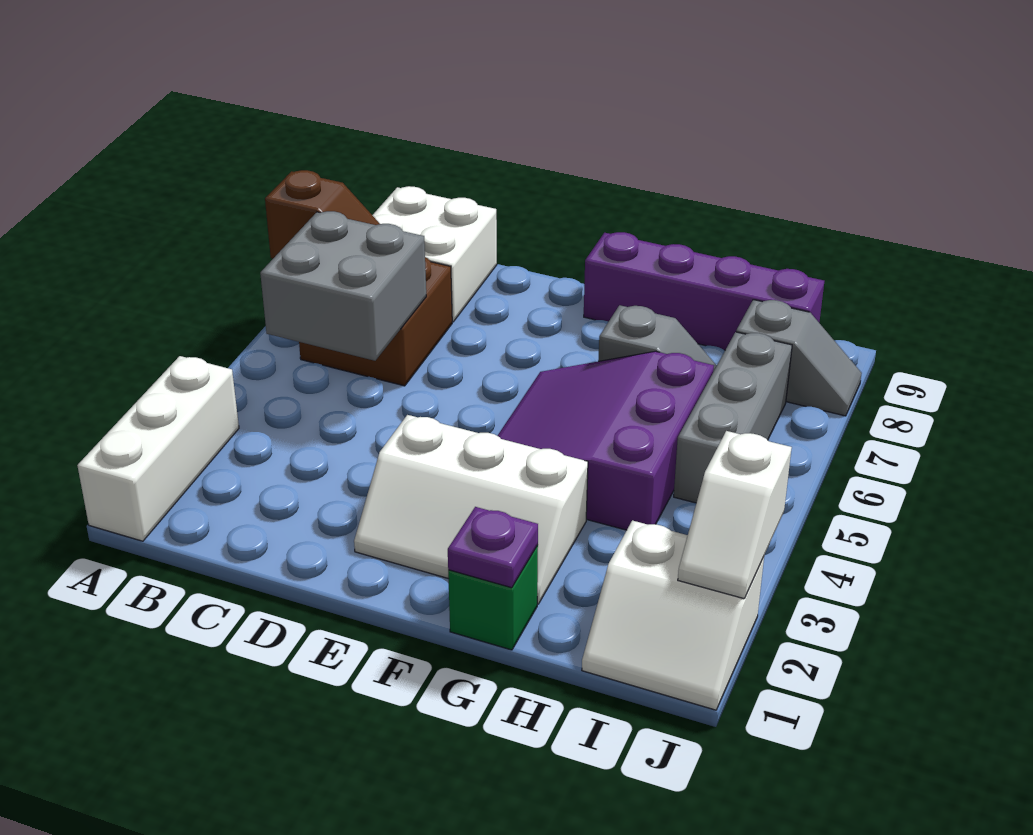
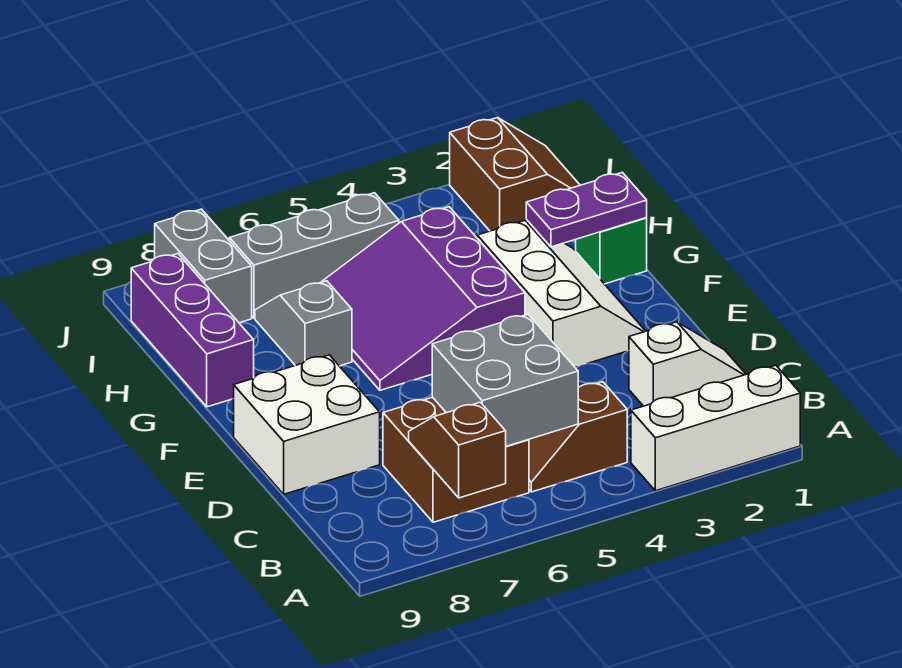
none -> brown slope B4:B5 level 1 top 4
white brick B8:C9 level 1 -> white brick D8:E9 level 1
purple slope F4:H6 level 1 top H -> purple slope F4:H6 level 1 top 4
purple brick F9:I9 level 1 -> purple brick G9:I9 level 1
purple plate G1 level 2 -> purple plate G1:G2 level 2
white slope I1:J2 level 1 top 2 -> brown slope I1:J2 level 1 top 2
grey slope I8:J8 level 1 top I -> grey brick I8:J8 level 1
white slope J2:J3 level 2 top 3 -> white slope C1:C2 level 1 top 2

